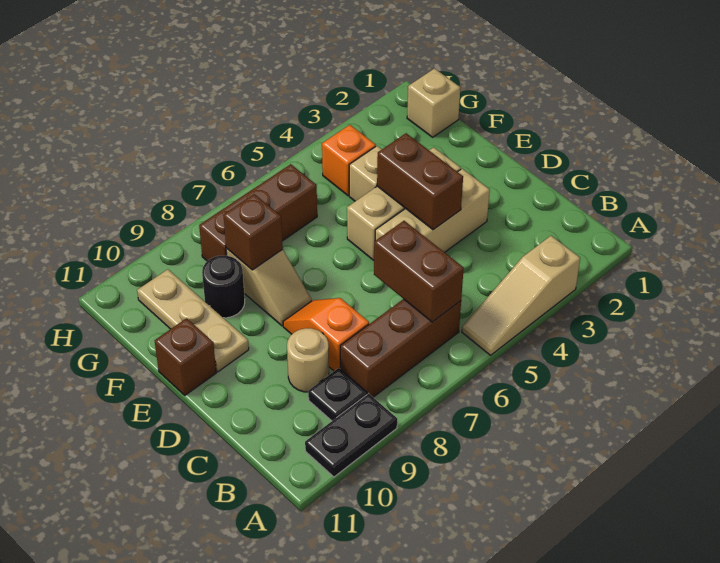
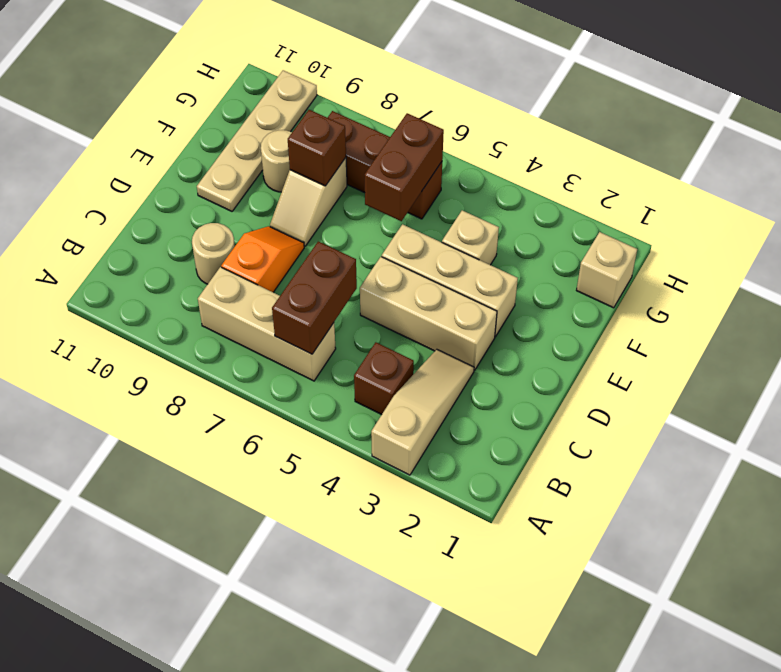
tan slope A3:A5 level 1 top 3 -> tan slope A3:C3 level 1 top A
black plate A9:A10 level 1 -> none
brown brick B6:B8 level 1 -> tan brick B6:B8 level 1
black plate B9 level 1 -> none
brown brick D4:E4 level 2 -> brown brick F6:G6 level 2
tan plate E10:G10 level 1 -> tan plate E10:H10 level 1
brown brick E11 level 1 -> brown brick B4 level 1
black round brick F9 level 1 -> tan round brick F9 level 1
orange brick G4 level 1 -> none

